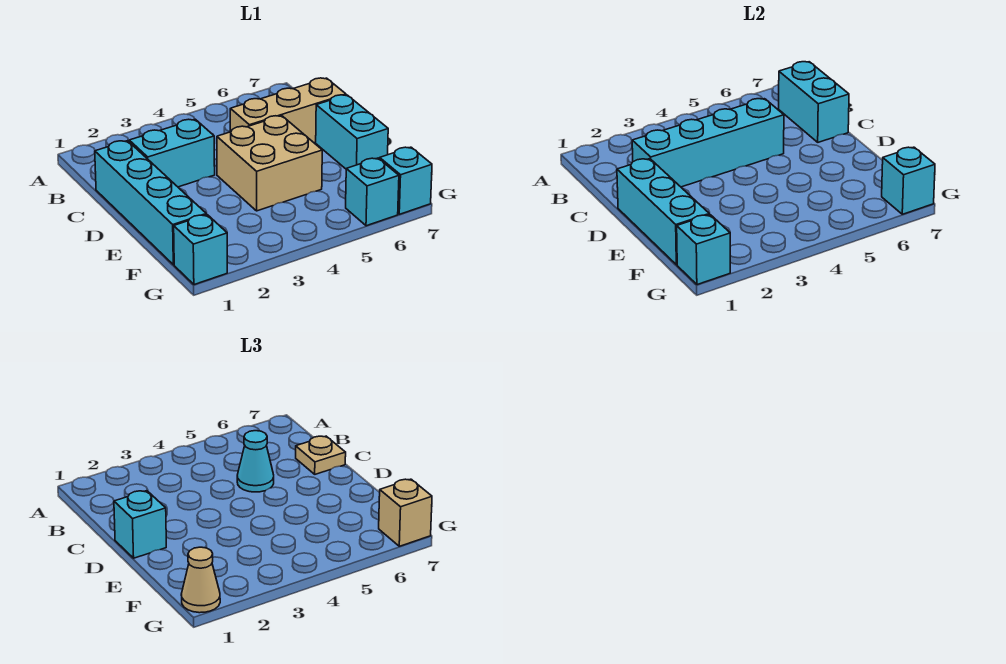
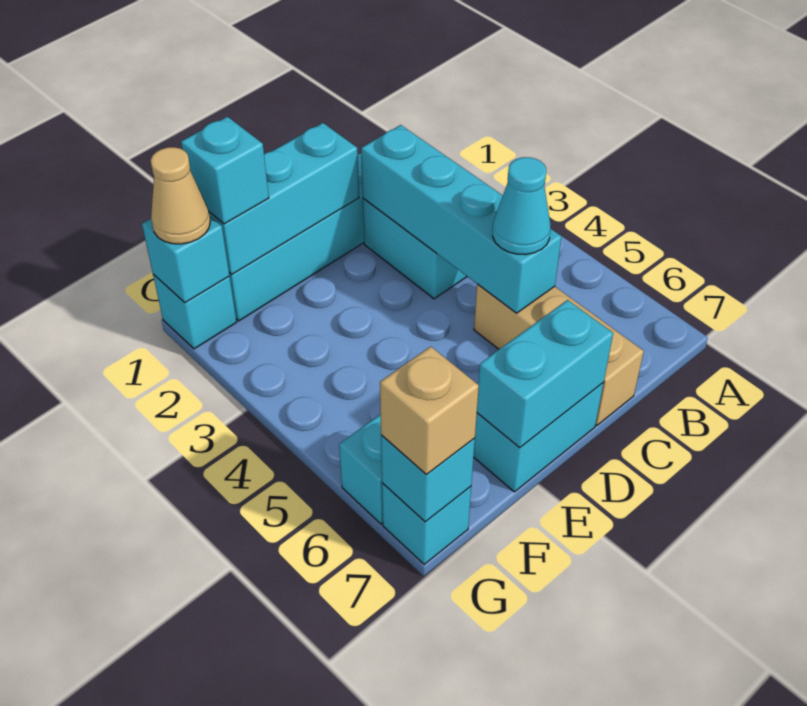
cyan brick B7:C7 level 2 -> cyan brick D7:E7 level 2
tan plate C7 level 3 -> none
cyan brick D1 level 3 -> cyan brick F1 level 3
tan brick D4:E5 level 1 -> none

